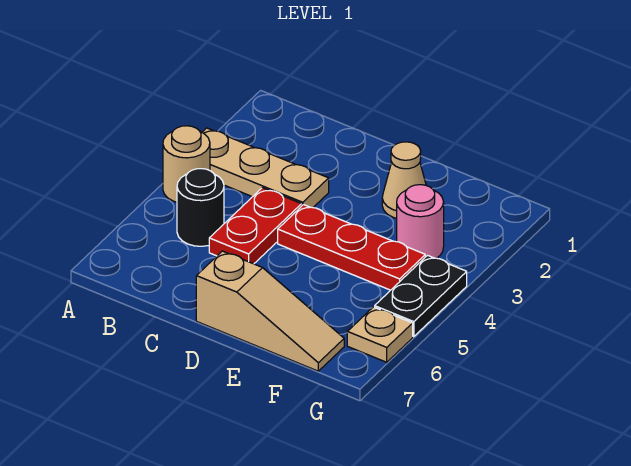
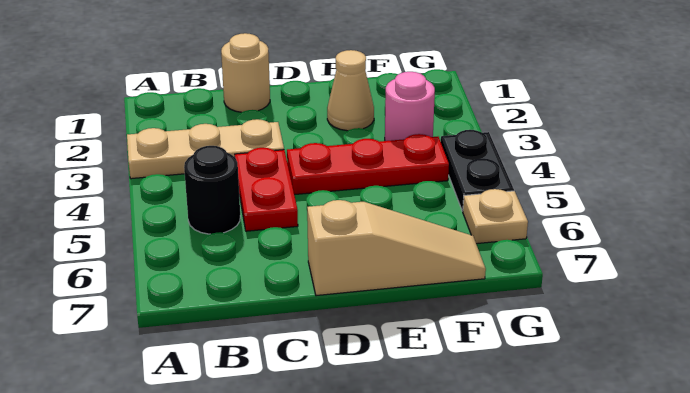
tan round brick A4 level 1 -> tan round brick C1 level 1

